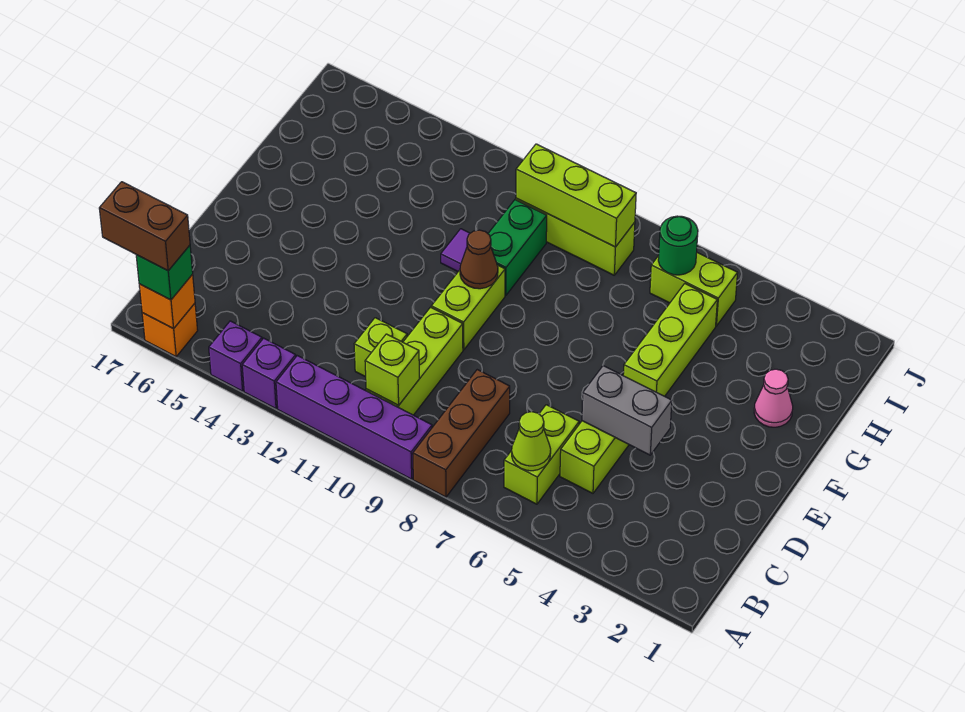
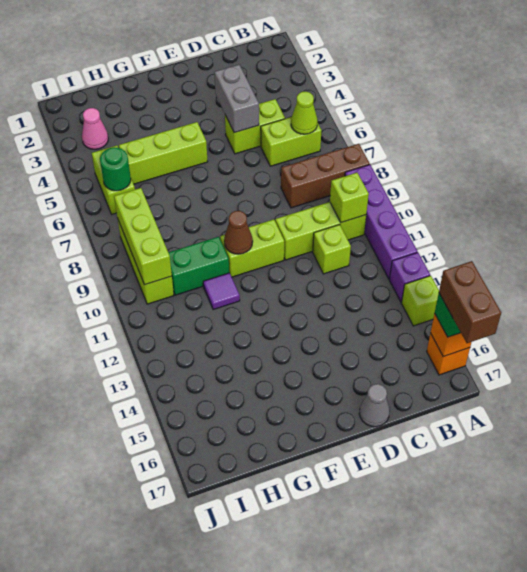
purple brick A14 level 1 -> lime brick A14 level 1
none -> grey cone D17 level 1
pink cone G2 level 1 -> pink cone I3 level 1

